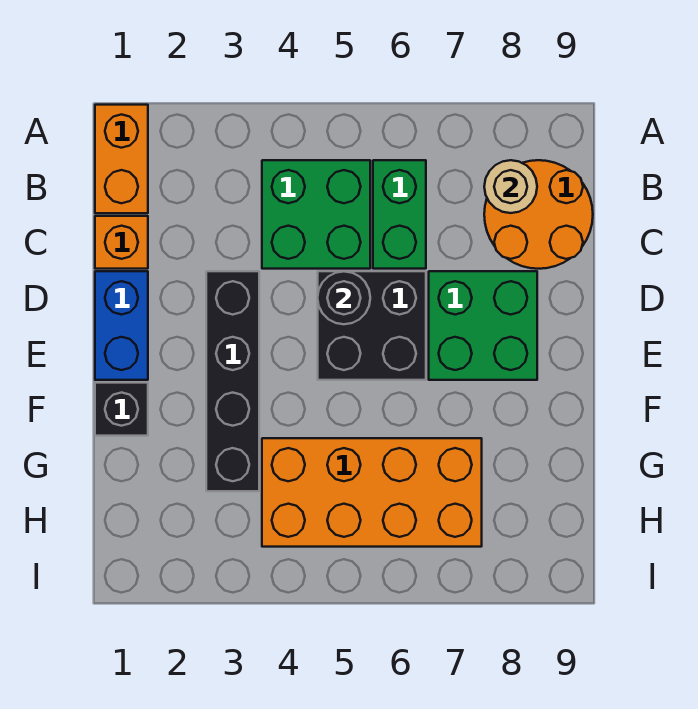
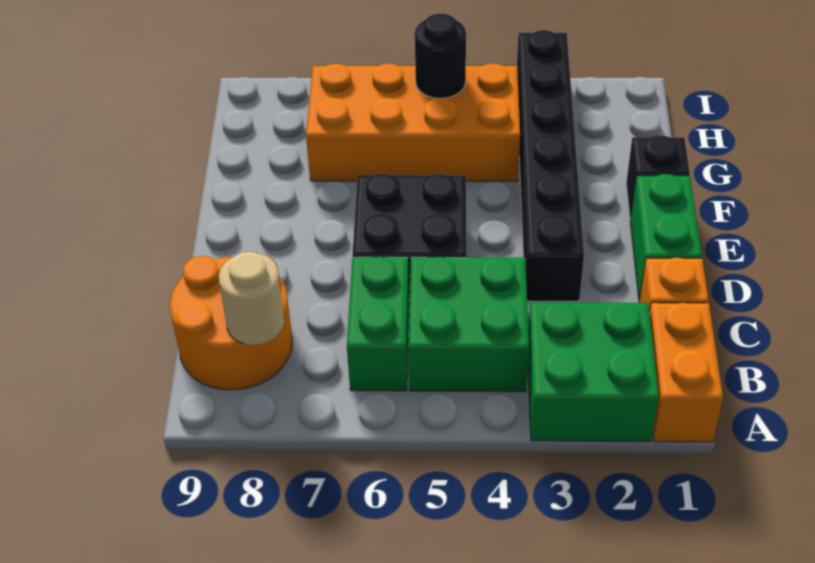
blue brick D1:E1 level 1 -> green brick D1:E1 level 1
black brick D3:G3 level 1 -> black brick D3:I3 level 1
black round brick D5 level 2 -> black round brick H5 level 2
green brick D7:E8 level 1 -> green brick A2:B3 level 1

